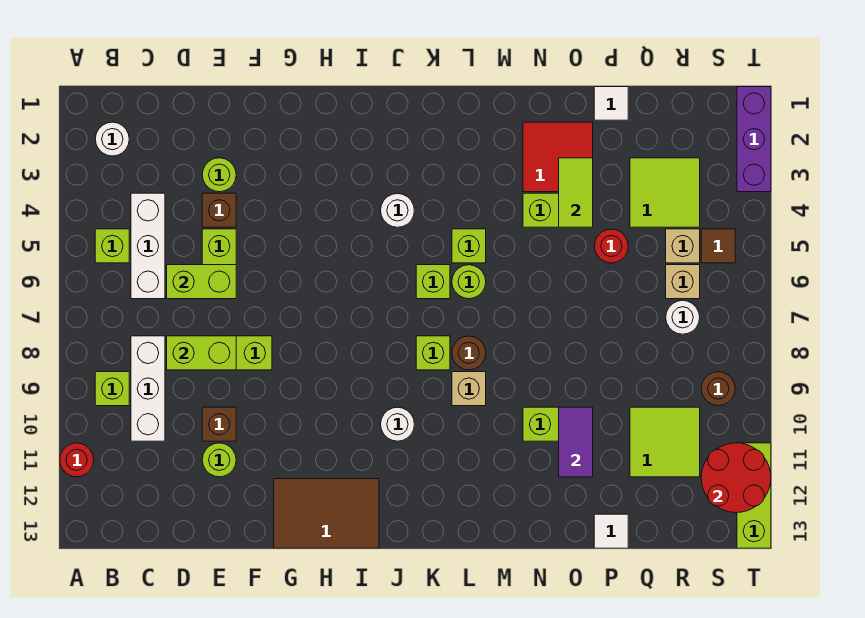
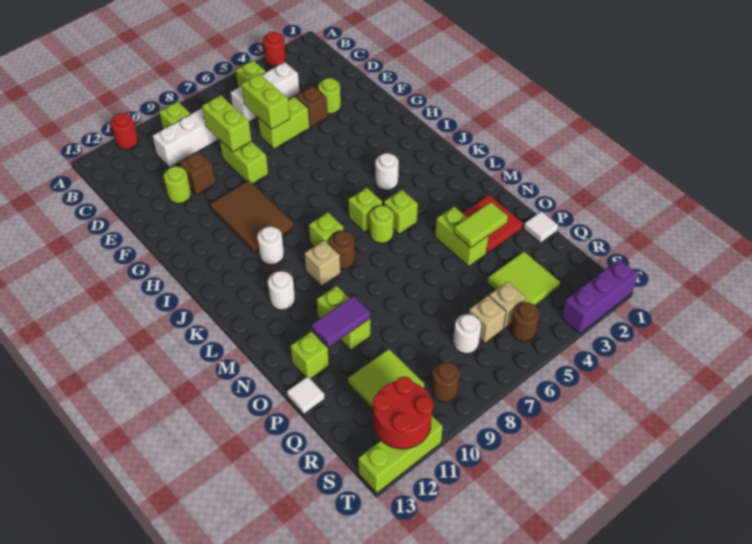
white round brick B2 level 1 -> white round brick L11 level 1
brown tile G12:I13 level 1 -> brown tile G9:I10 level 1
none -> lime brick O12 level 1
red round brick P5 level 1 -> red round brick A3 level 1
brown tile S5 level 1 -> brown round brick S5 level 1

